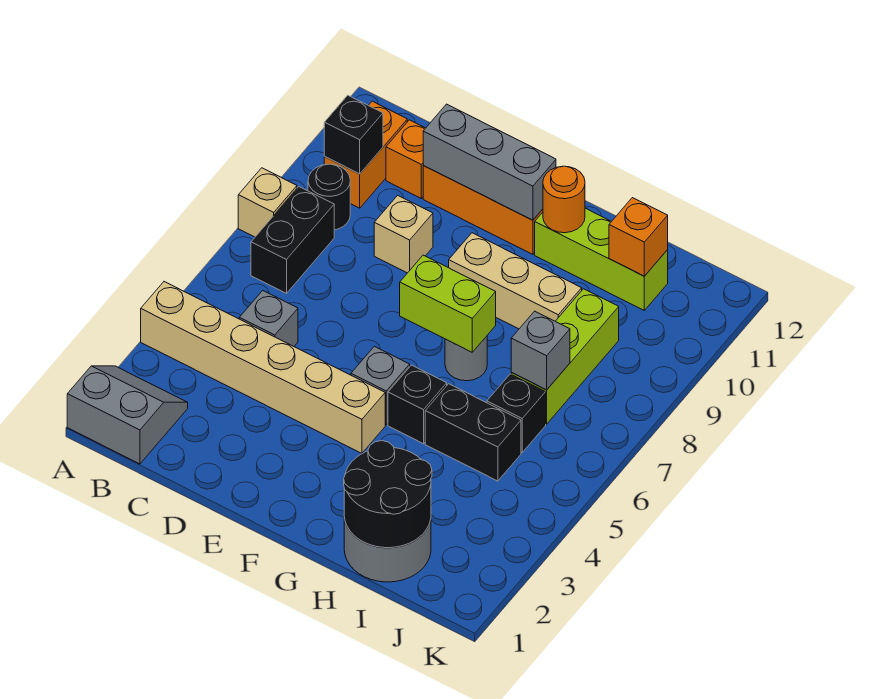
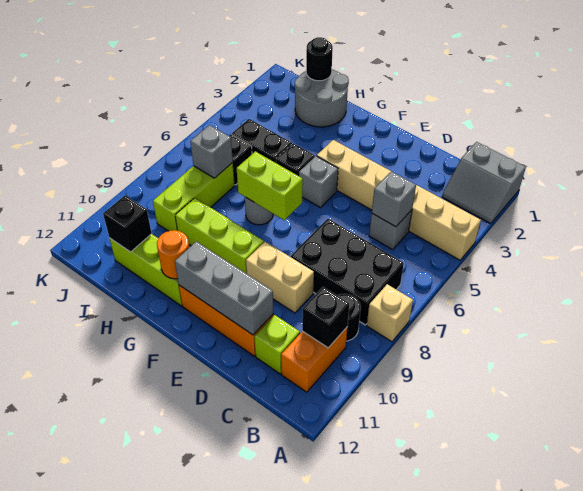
black brick B7:B8 level 1 -> black brick B7:D8 level 1
none -> grey brick C5 level 2
orange brick C11 level 1 -> lime brick C11 level 1
tan brick D9 level 1 -> tan brick D9:E9 level 1
tan brick F9:H9 level 1 -> lime brick F9:H9 level 1
black round brick H1:I2 level 2 -> black round brick I1 level 2
orange brick I11 level 2 -> black brick I11 level 2

